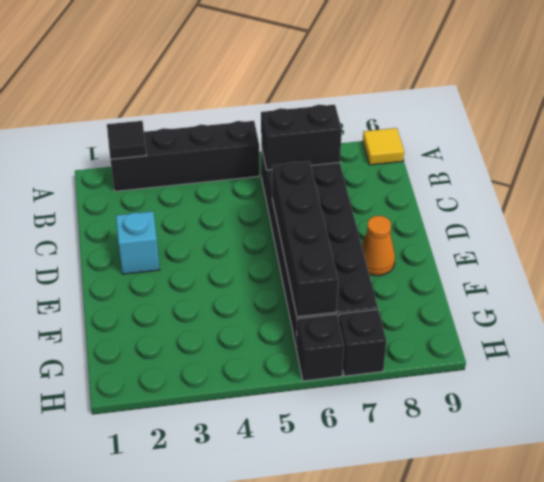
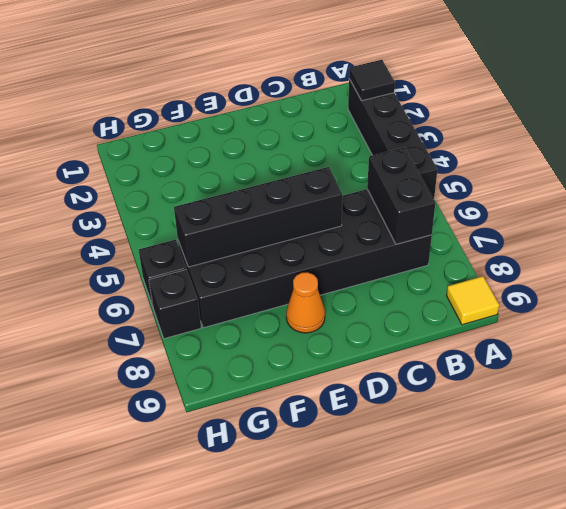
cyan brick D2 level 1 -> none

